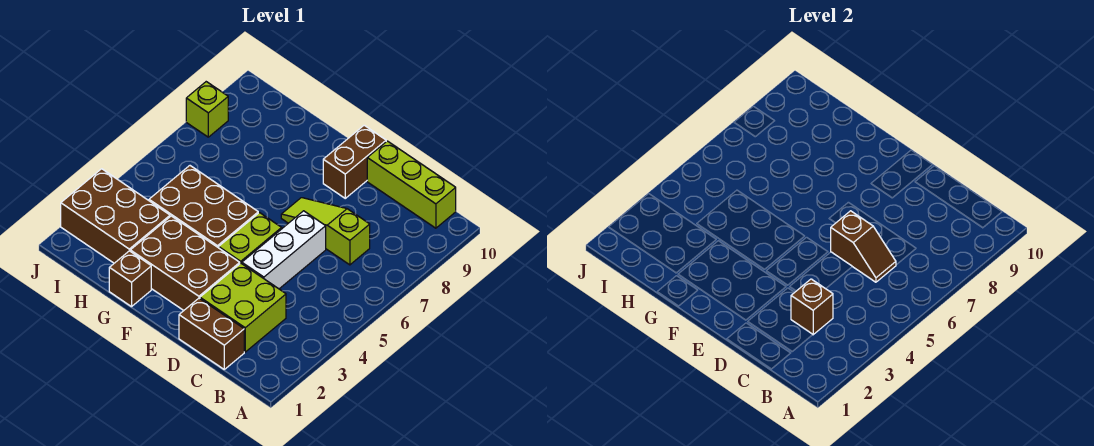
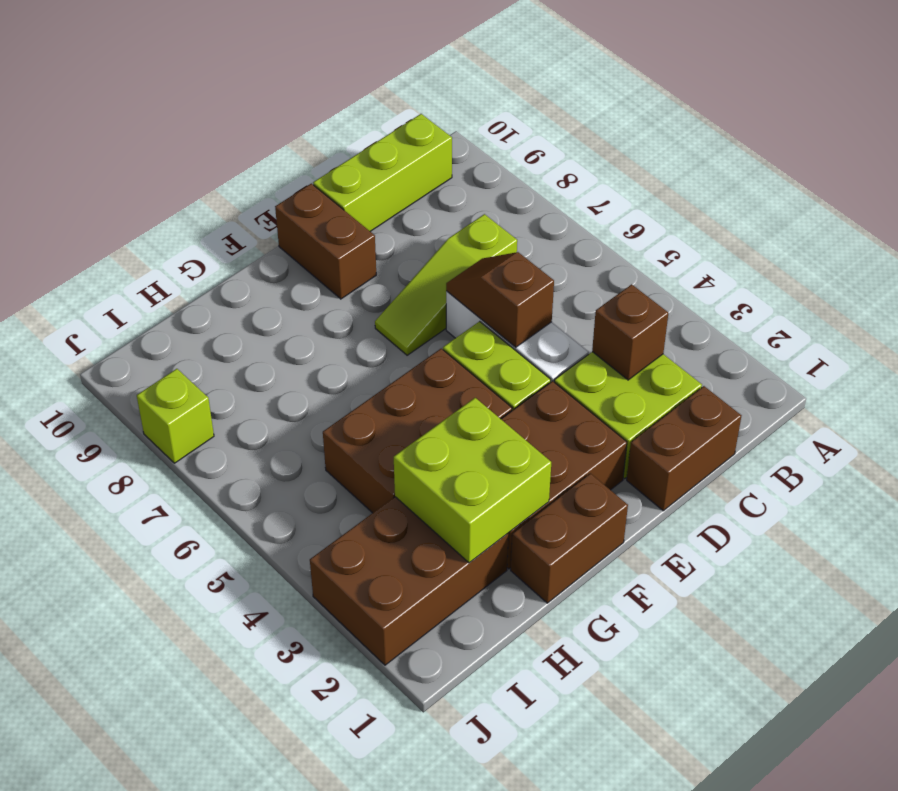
brown slope C6:D6 level 2 top D -> brown slope D5:D6 level 2 top 5
brown brick G1 level 1 -> brown brick F1:G1 level 1
none -> lime brick G2:H3 level 2

